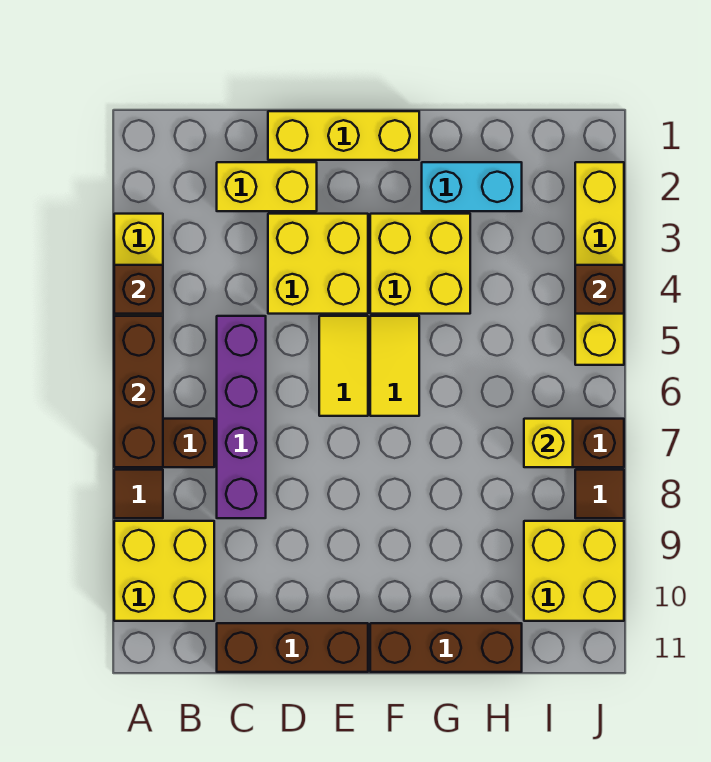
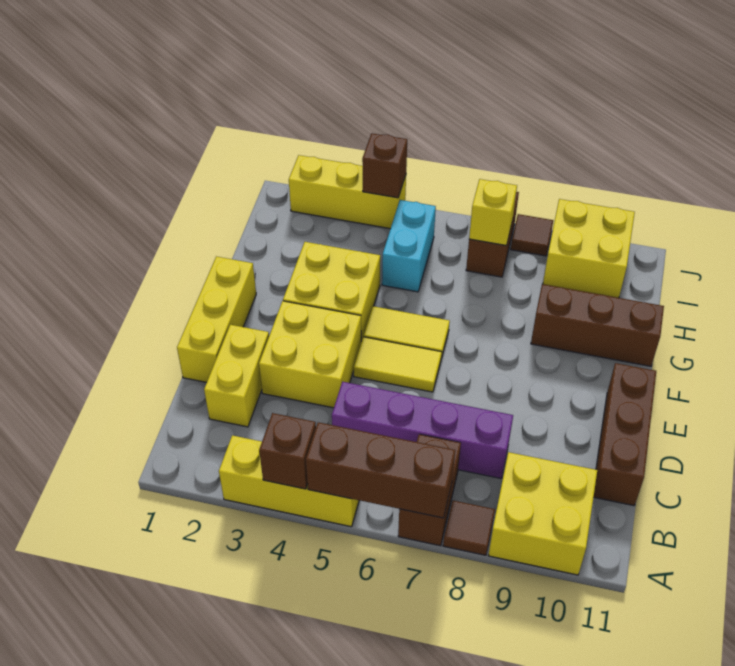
brown brick F11:H11 level 1 -> brown brick G9:G11 level 1
cyan brick G2:H2 level 1 -> cyan brick H5:I5 level 1
yellow brick J2:J5 level 1 -> yellow brick J2:J4 level 1

